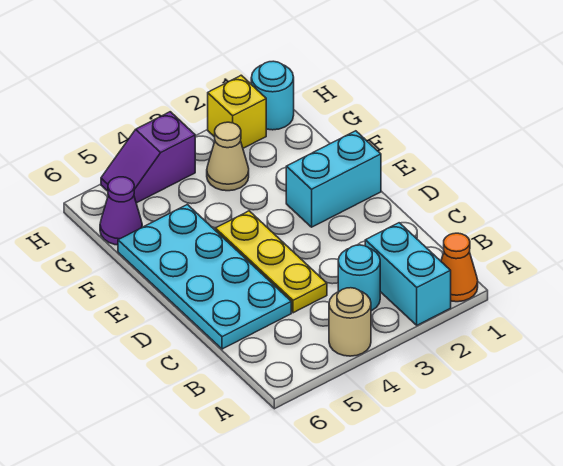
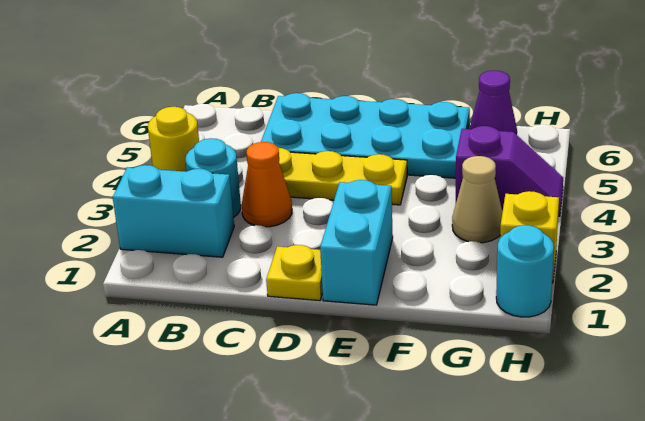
orange cone A1 level 1 -> orange cone C3 level 1
tan round brick A4 level 1 -> yellow round brick A4 level 1
none -> yellow plate D1 level 1
purple slope H4:H5 level 1 top 4 -> purple slope G4:H4 level 1 top G

